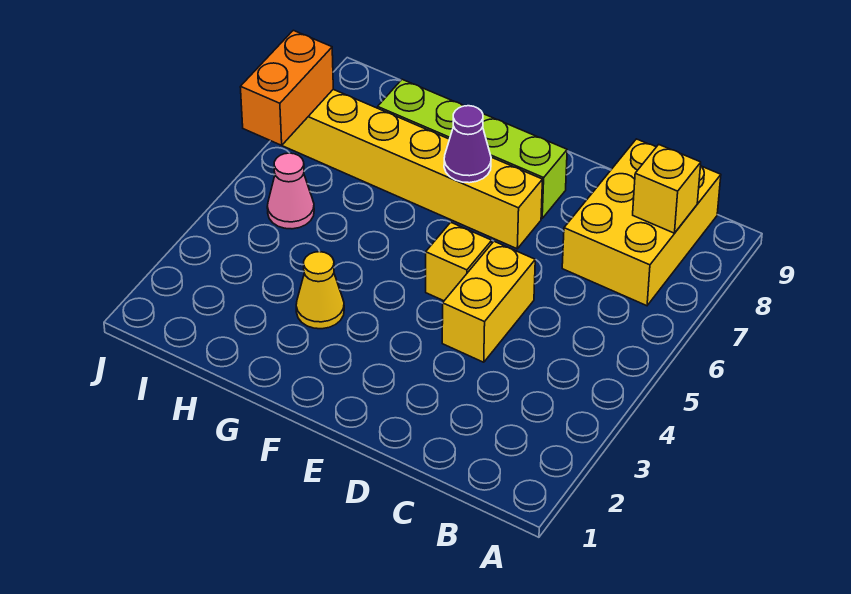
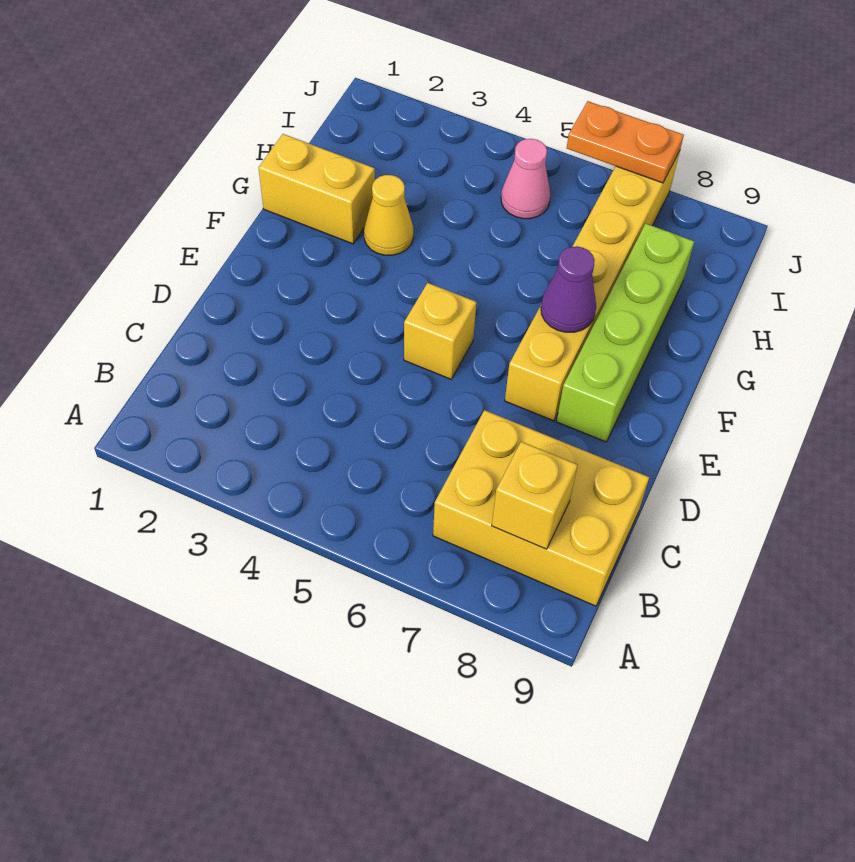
yellow brick D4:D5 level 1 -> yellow brick G1:G2 level 1
orange brick J6:J7 level 2 -> orange plate J6:J7 level 2

